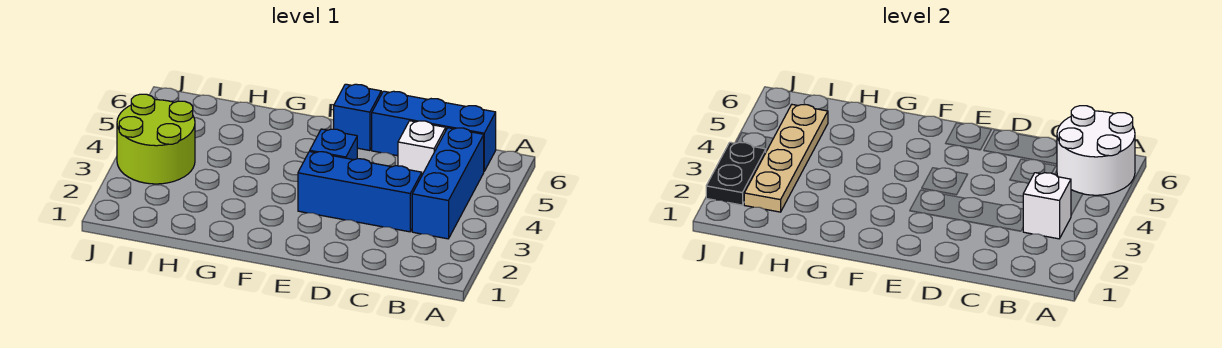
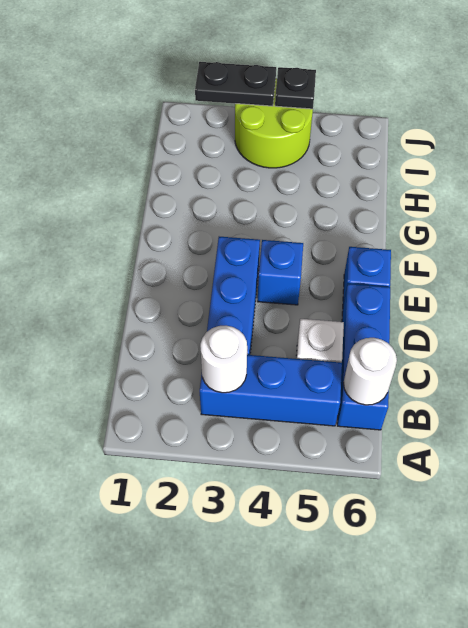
white round brick A5:B6 level 2 -> white round brick B6 level 2
white brick B3 level 2 -> white round brick B3 level 2
tan plate I2:I5 level 2 -> none
none -> black plate J4 level 2

